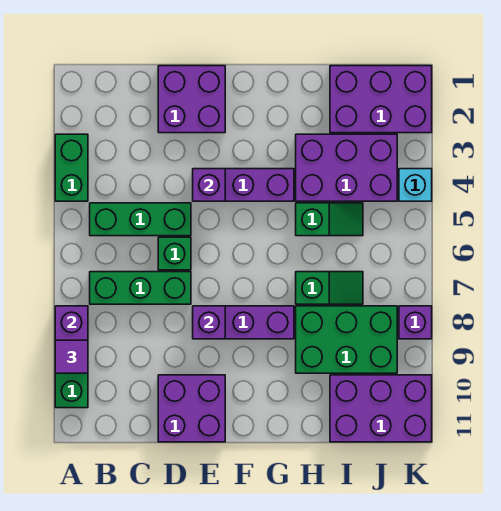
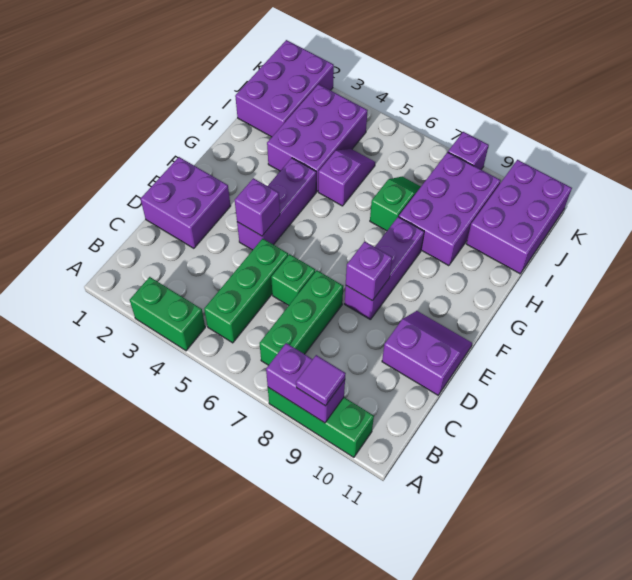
purple brick D10:E11 level 1 -> purple slope D10:E11 level 1 top D
green slope H5:I5 level 1 top H -> purple slope H5:I5 level 1 top H
green brick H8:J9 level 1 -> purple brick H8:J9 level 1
cyan brick K4 level 1 -> none

